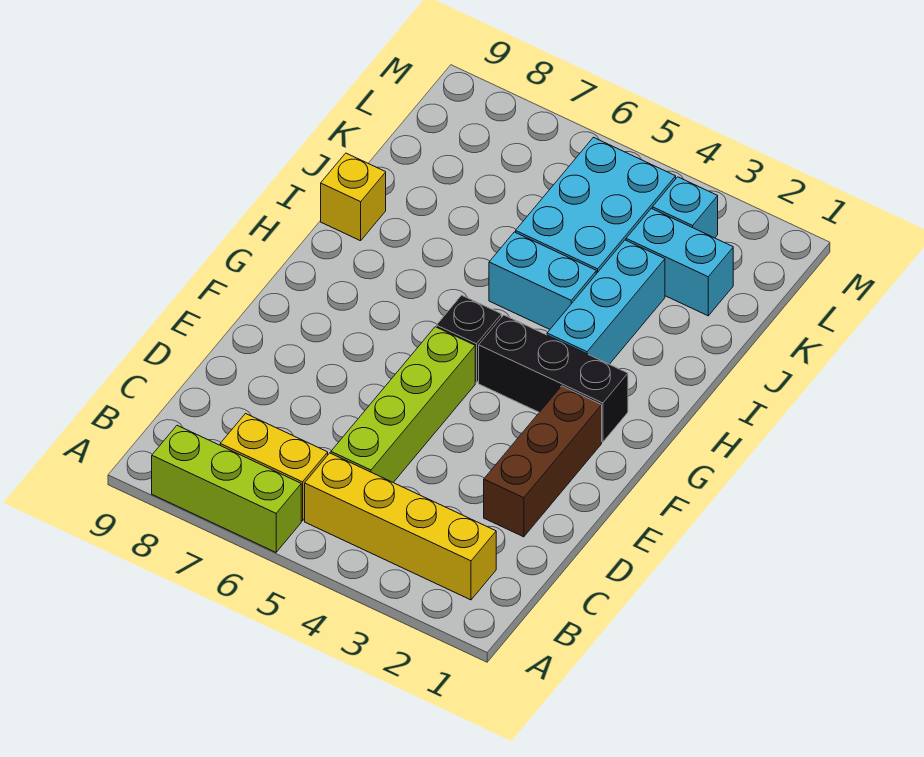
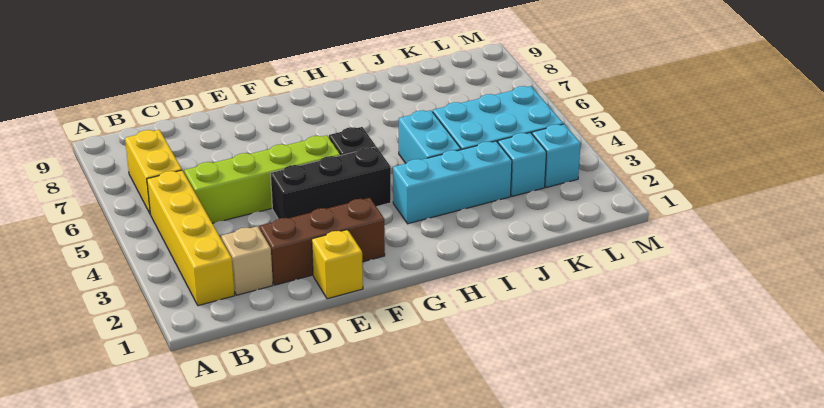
lime brick A6:A8 level 1 -> none
none -> tan brick C2 level 1
black brick G2:G4 level 1 -> black brick E4:G4 level 1
yellow brick I9 level 1 -> yellow brick E1 level 1
cyan brick K2:K3 level 1 -> cyan brick K3 level 1

